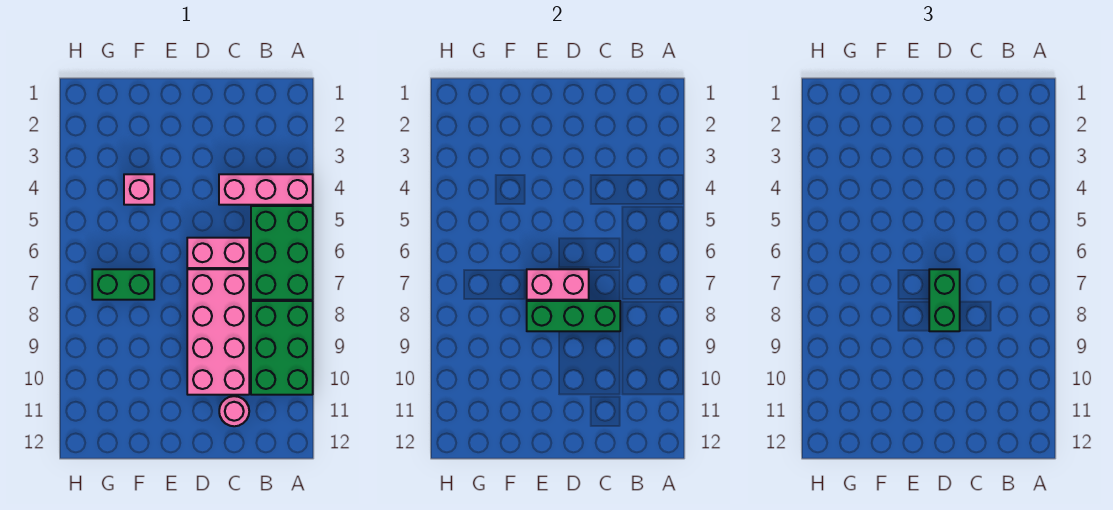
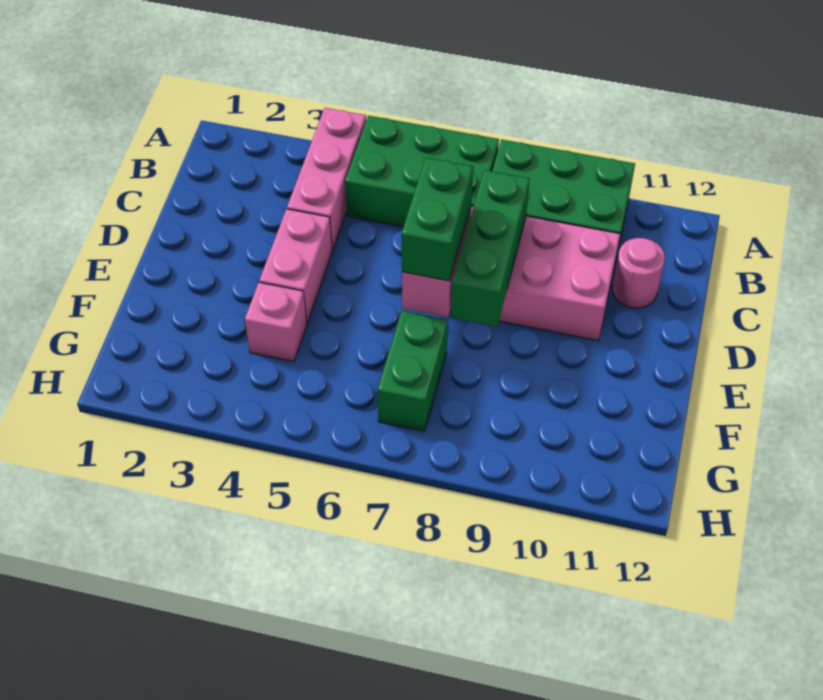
pink brick C6:D6 level 1 -> pink brick D4:E4 level 1
green brick D7:D8 level 3 -> green brick D7:E7 level 3

